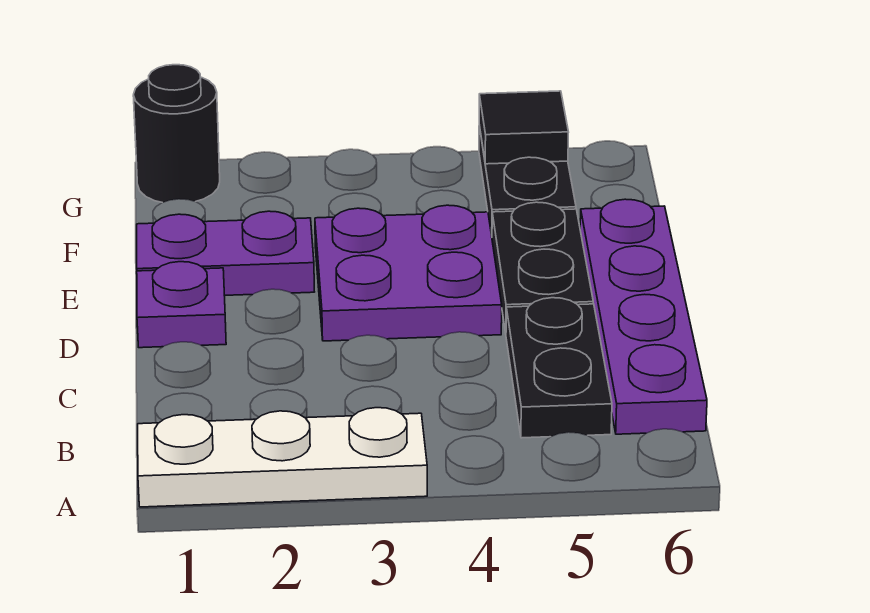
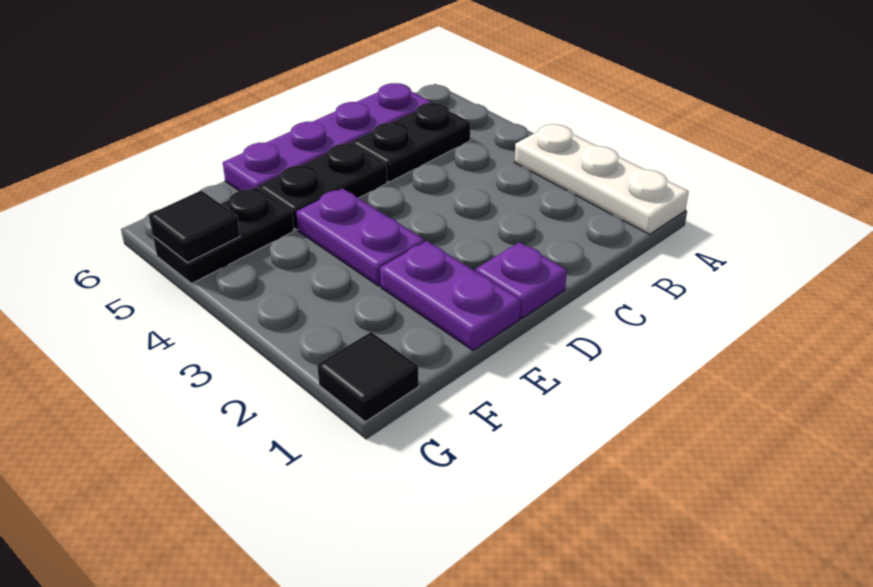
purple plate D3:E4 level 1 -> purple plate E3:E4 level 1
black round brick G1 level 1 -> black tile G1 level 1

